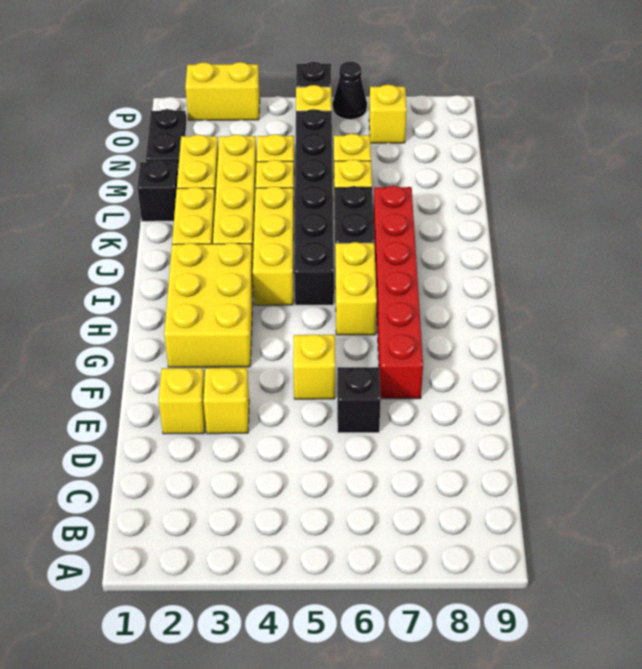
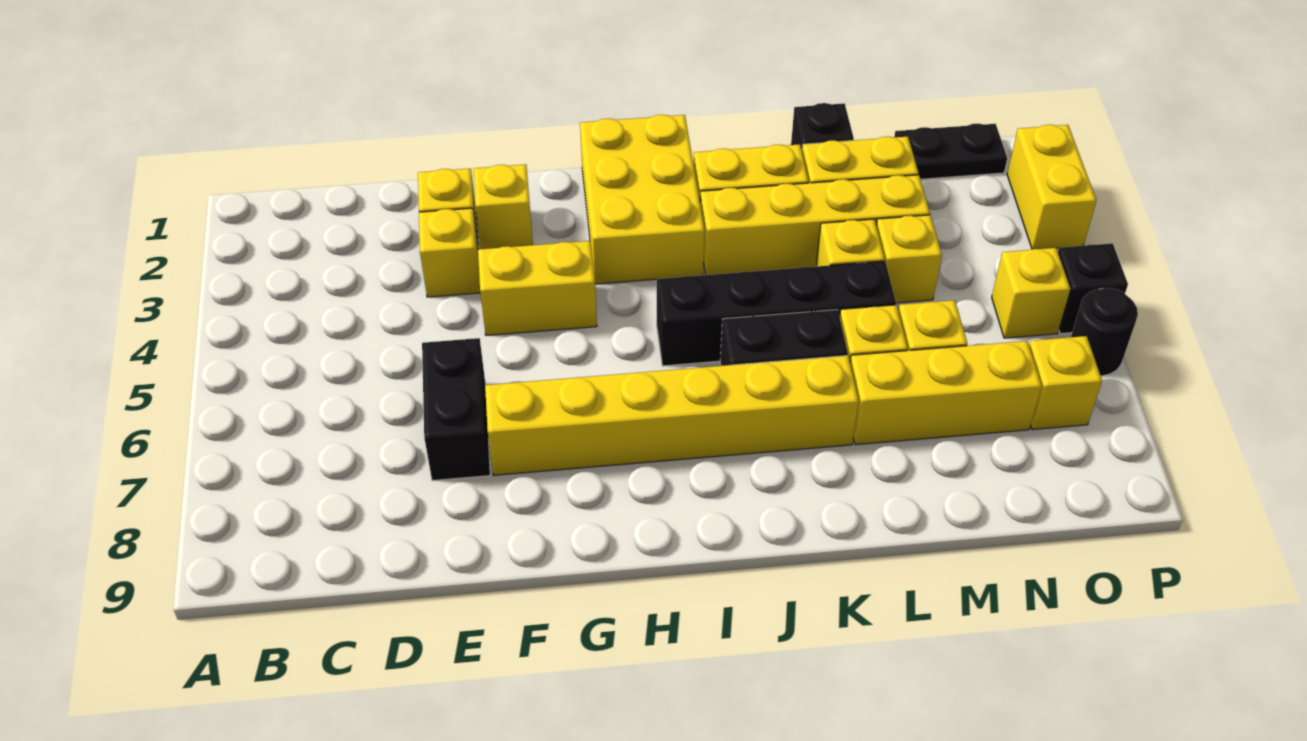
black brick E6 level 1 -> black brick E6:E7 level 1
yellow brick F5 level 1 -> yellow brick F2 level 1
red brick F7:K7 level 1 -> yellow brick F7:K7 level 1
yellow brick G2:I3 level 1 -> yellow brick H1:I3 level 1
yellow brick H6:I6 level 1 -> yellow brick F4:G4 level 1
yellow brick I4:K4 level 1 -> yellow brick L7:N7 level 1
black brick I5:N5 level 1 -> black brick I5:L5 level 1
black cone P6 level 1 -> black round brick P6 level 1

